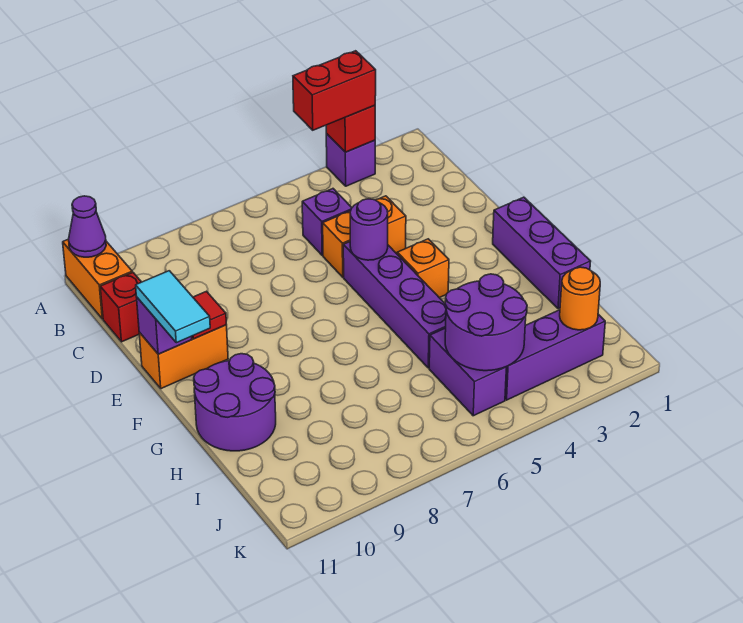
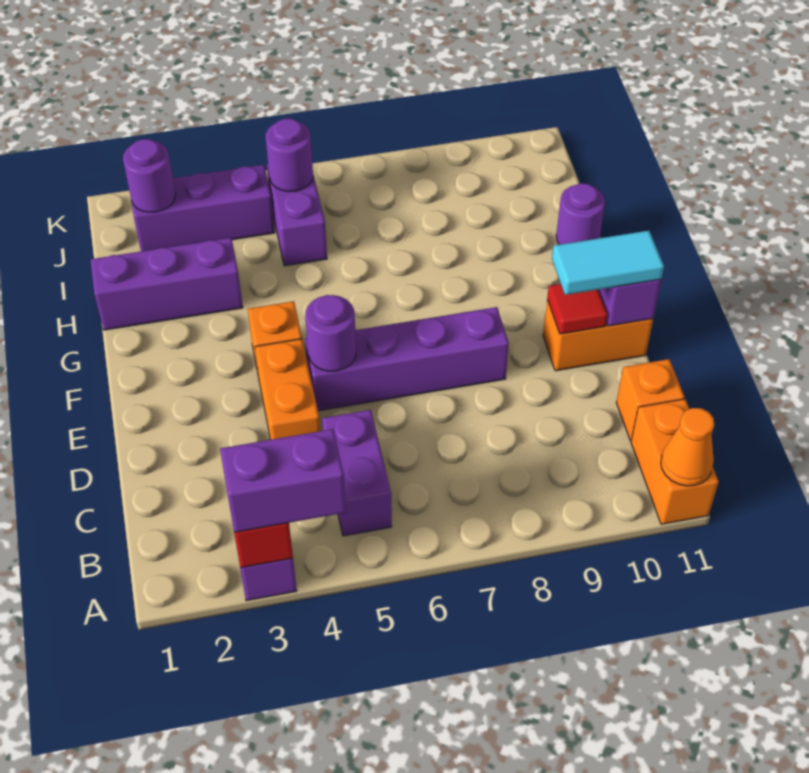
red brick A3:A4 level 3 -> purple brick A3:A4 level 3
purple cone A11 level 2 -> orange cone A11 level 2
purple brick C5 level 1 -> purple brick B5:C5 level 1
red brick C11 level 1 -> orange brick C11 level 1
orange brick D4:D5 level 1 -> orange brick D4:E4 level 1
purple brick E5:H5 level 1 -> purple brick E5:E8 level 1
cyan tile E11:F11 level 3 -> cyan tile E10:E11 level 3
purple brick F1:H1 level 1 -> purple brick H1:H3 level 1
purple round brick G10:H11 level 1 -> purple round brick H11 level 1
purple round brick I4:J5 level 2 -> purple round brick J5 level 2
orange round brick J2 level 2 -> purple round brick J2 level 2

